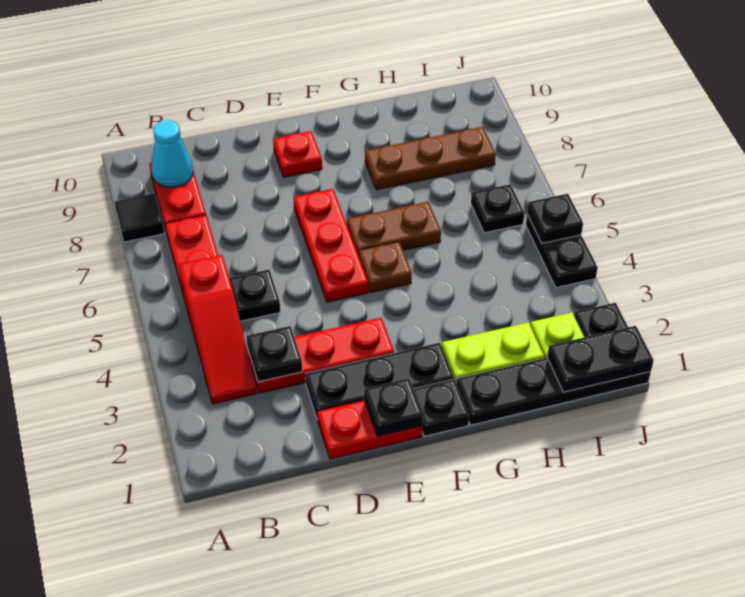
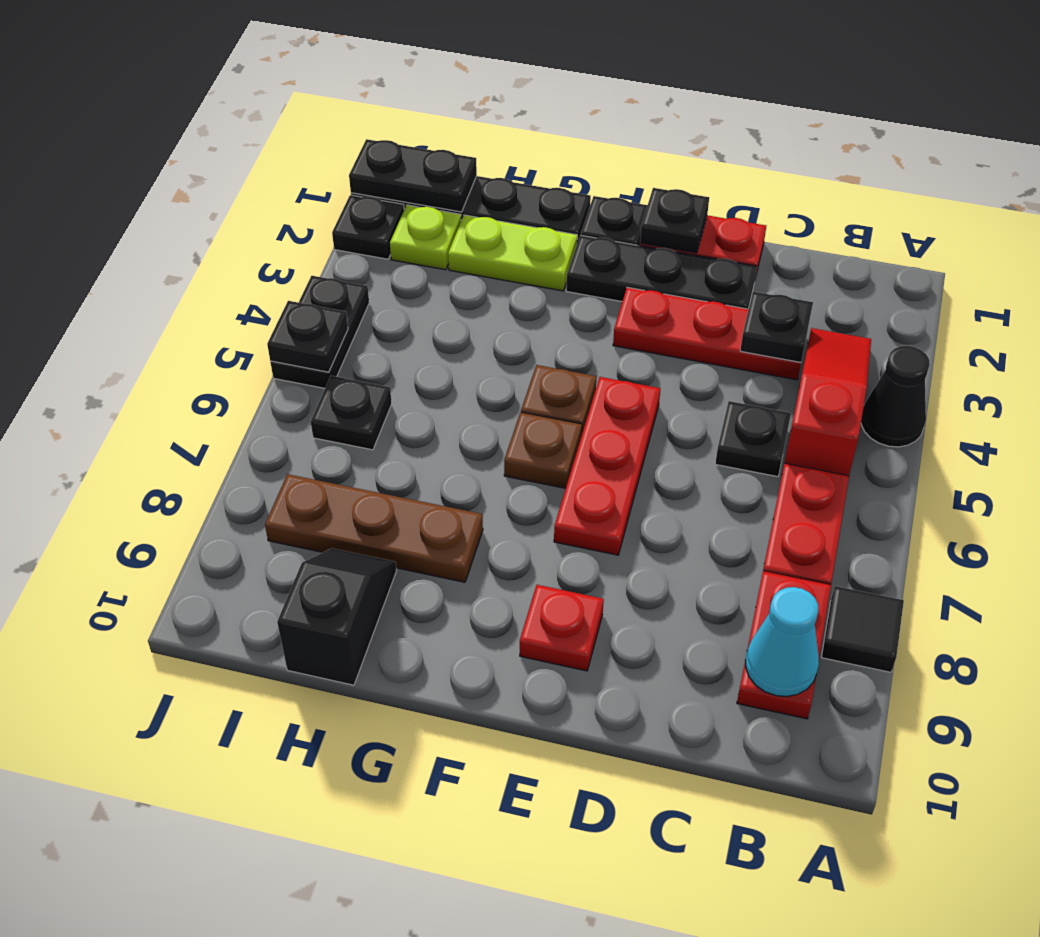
none -> black cone A4 level 1
brown plate F6:G6 level 1 -> brown plate F6 level 1
none -> black slope H9:H10 level 1 top 10

